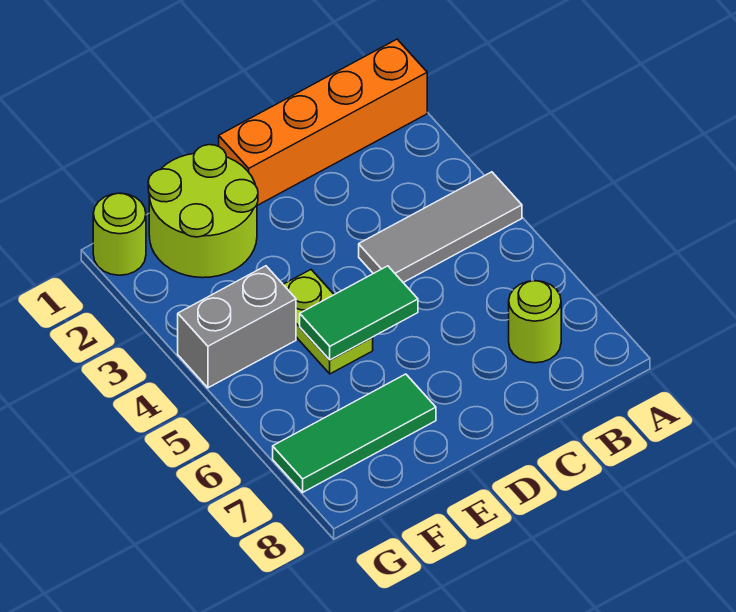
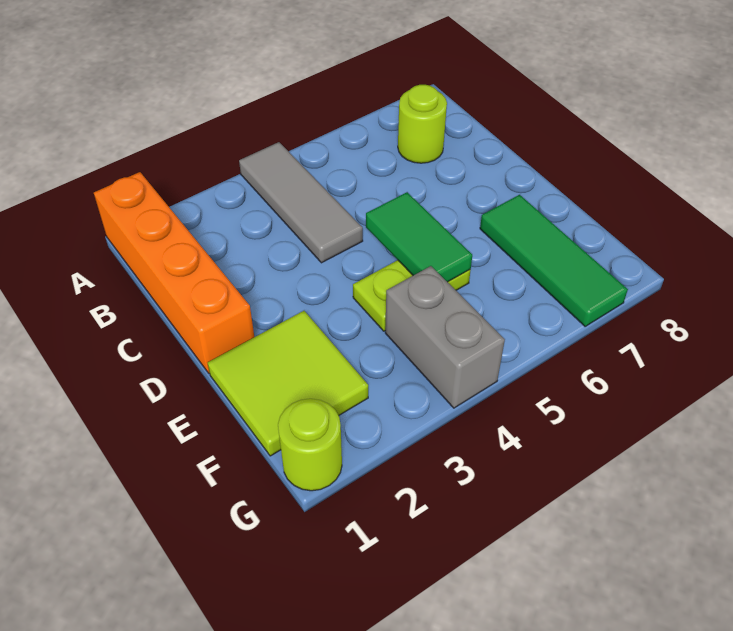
lime round brick E1:F2 level 1 -> lime tile E1:F2 level 1

